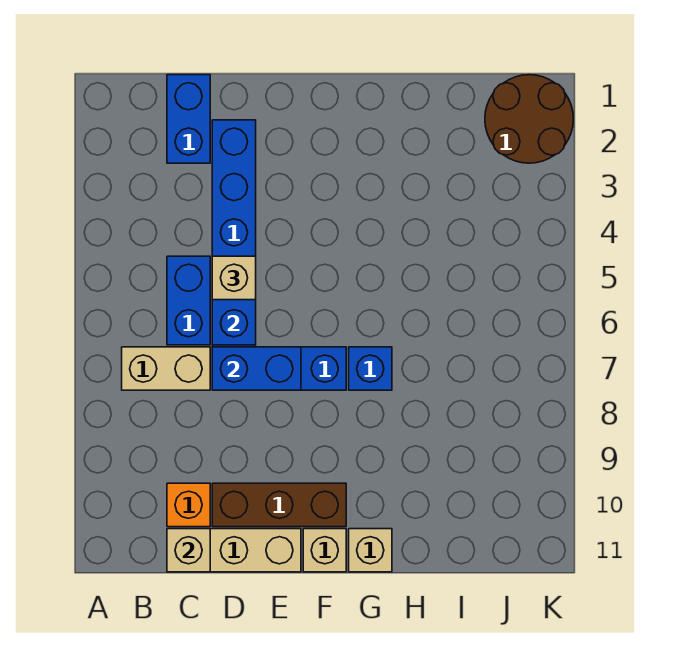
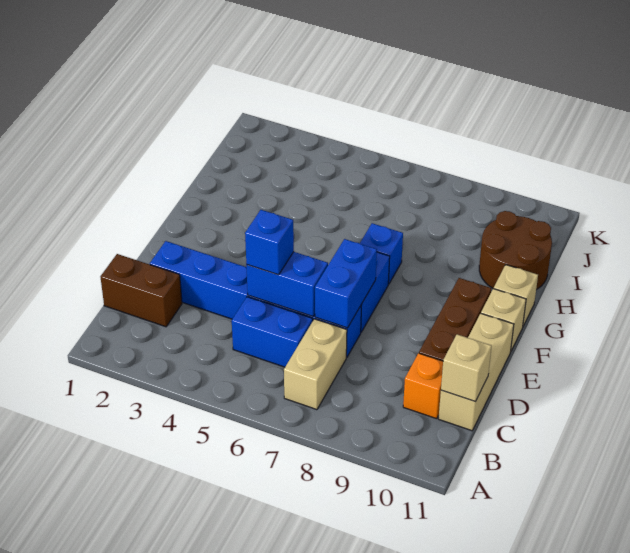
blue brick C1:C2 level 1 -> brown brick C1:C2 level 1
tan brick D5 level 3 -> blue brick D5 level 3
brown round brick J1:K2 level 1 -> brown round brick H10:I11 level 1

